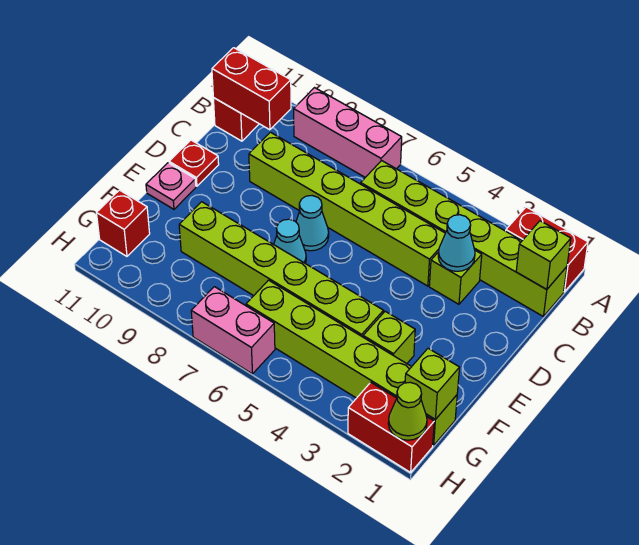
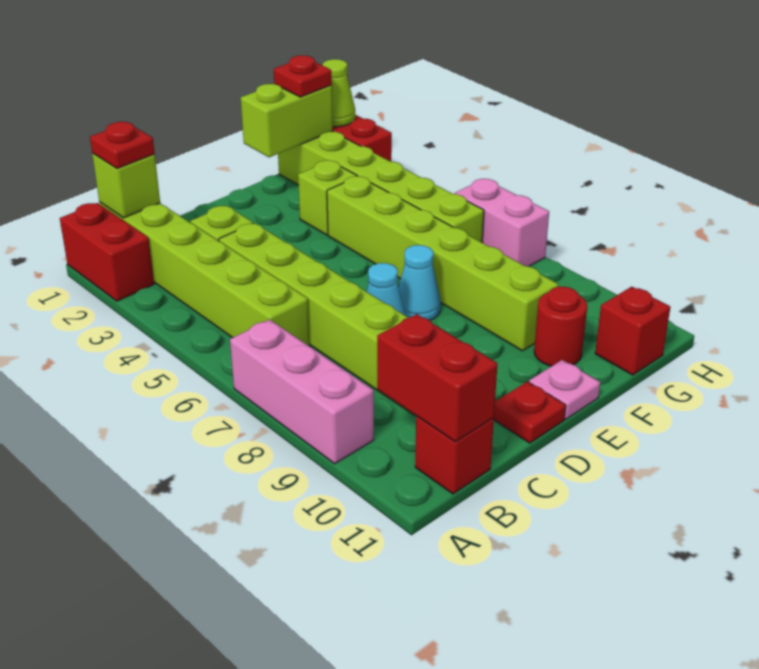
none -> red plate B1 level 3
cyan cone C3 level 2 -> none
none -> red round brick F10 level 1
lime brick G1 level 2 -> lime brick F1:G1 level 2
none -> red plate G1 level 3

